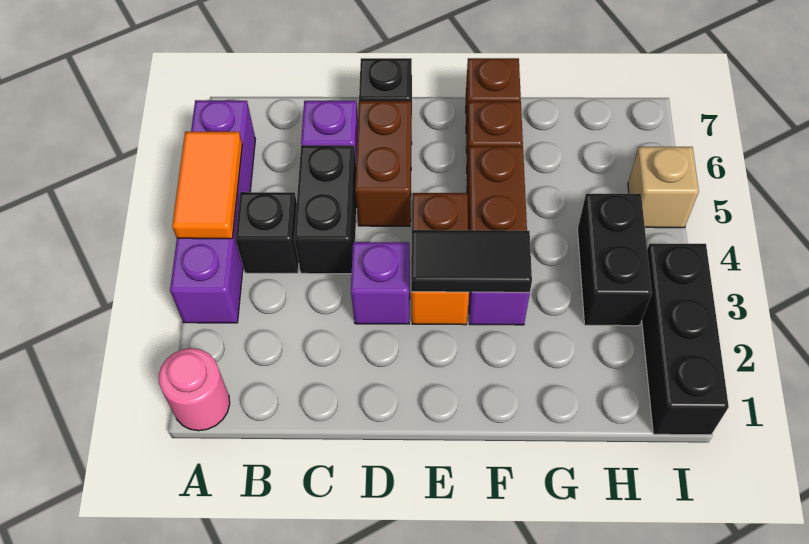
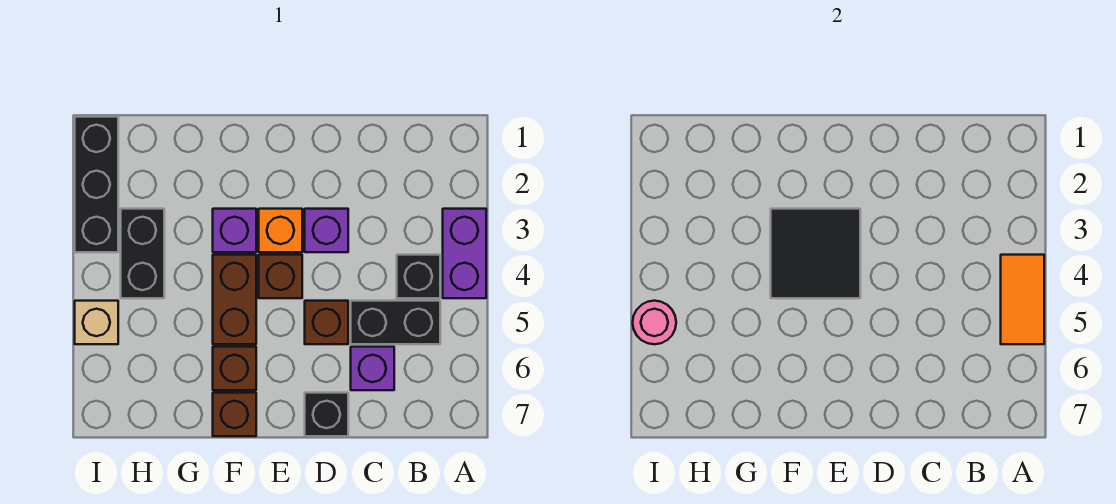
pink round brick A1 level 1 -> pink round brick I5 level 2
purple brick A3:A6 level 1 -> purple brick A3:A4 level 1
black brick C4:C5 level 1 -> black brick B5:C5 level 1
brown brick D5:D6 level 1 -> brown brick D5 level 1
black tile E3:F3 level 2 -> black tile E3:F4 level 2

